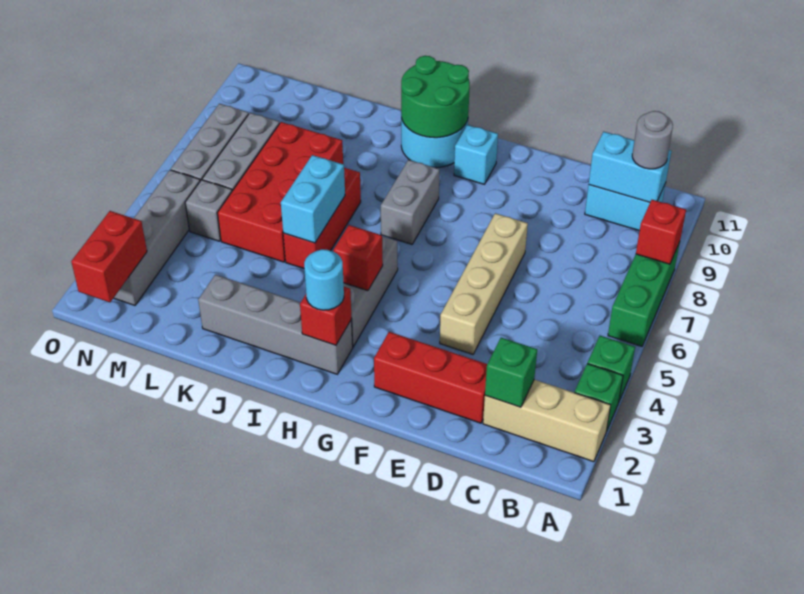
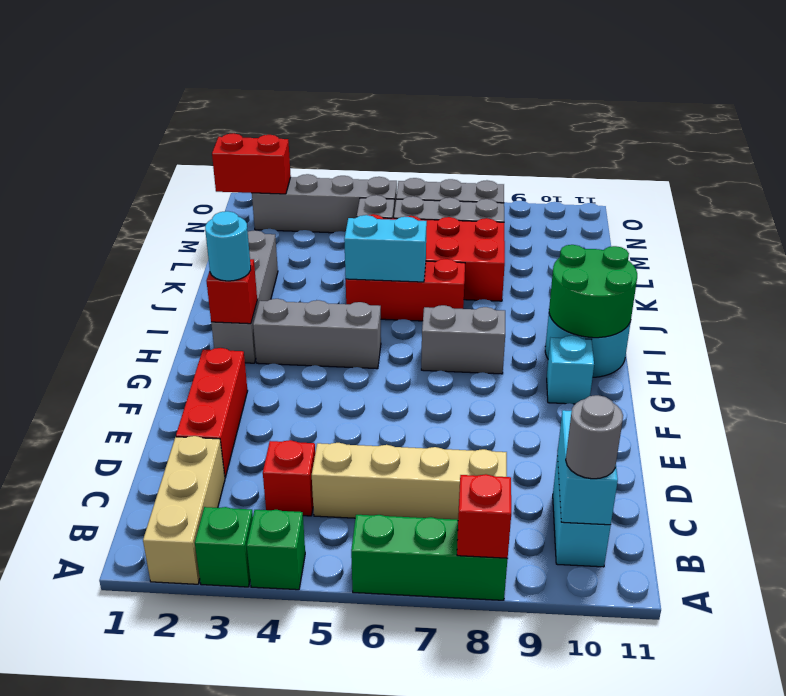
green brick C2 level 2 -> none
tan brick E4:E7 level 1 -> tan brick C5:C8 level 1
red brick H4 level 2 -> red brick C4 level 1

